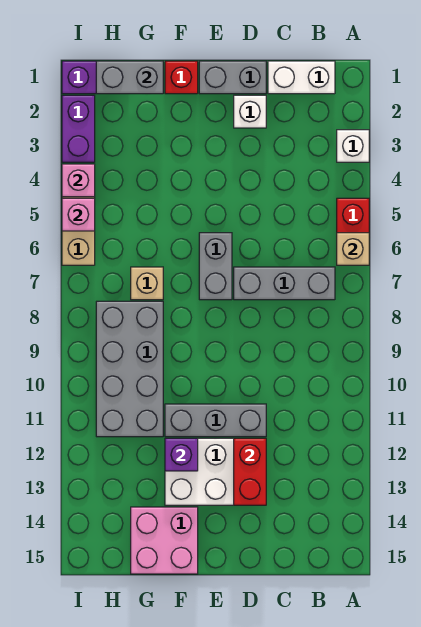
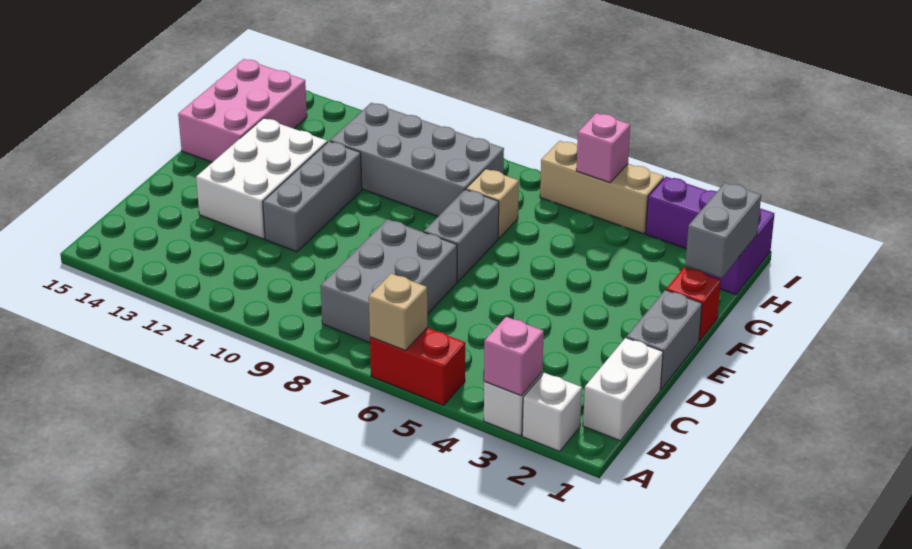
grey brick B7:D7 level 1 -> grey brick B7:D8 level 1
white brick D2 level 1 -> white brick A2 level 1
red brick D12:D13 level 2 -> none
grey brick E6:E7 level 1 -> grey brick E7:F7 level 1
purple brick F12 level 2 -> none
pink brick F14:G15 level 1 -> pink brick F14:H15 level 1
pink brick I4 level 2 -> pink brick A3 level 2

